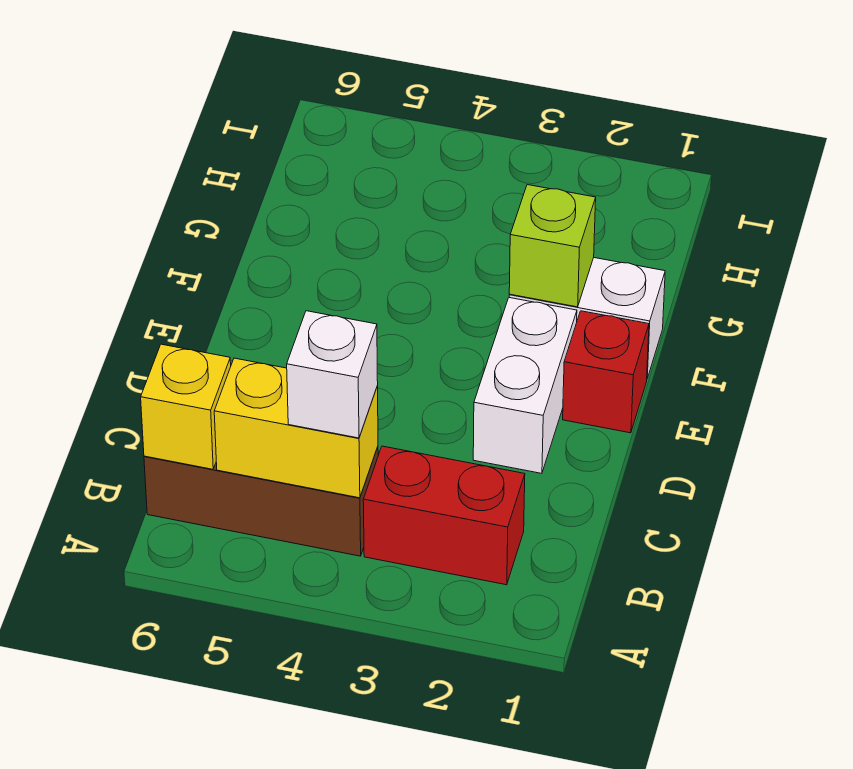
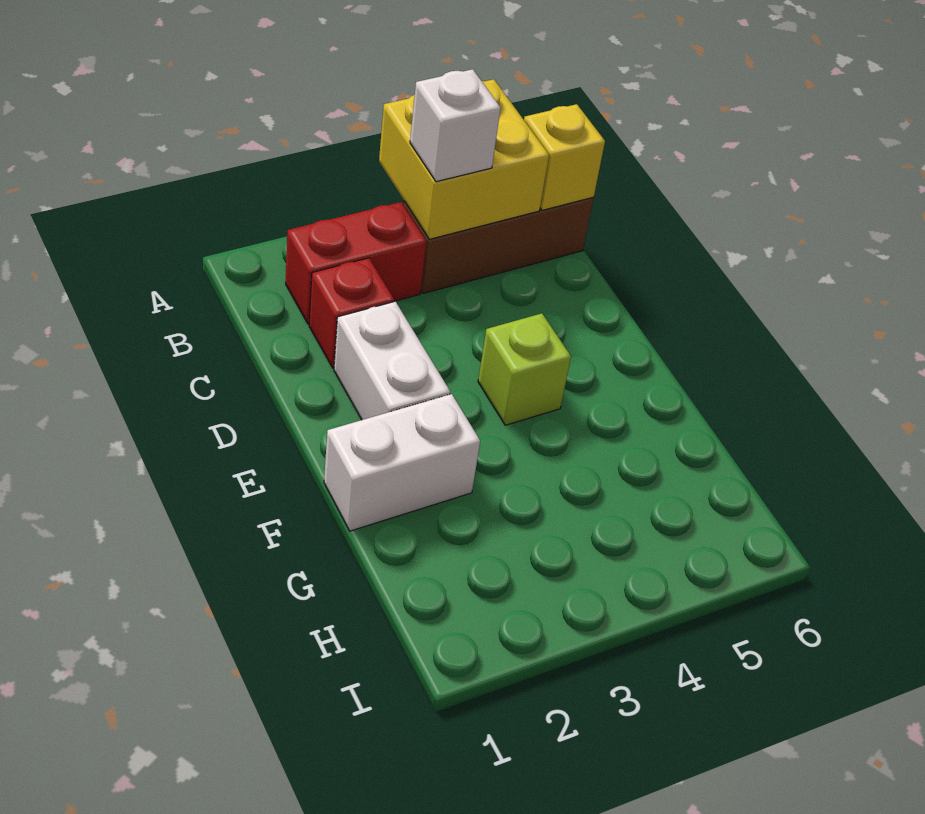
yellow brick B4:B5 level 2 -> yellow brick A4:B5 level 2
red brick E1 level 1 -> red brick C2 level 1
lime brick F2 level 2 -> lime brick E4 level 1

